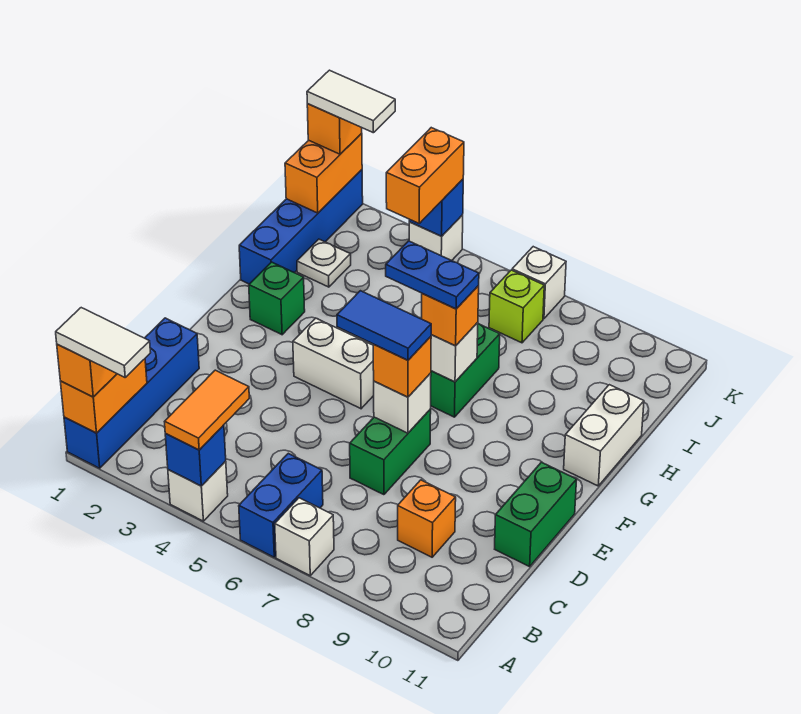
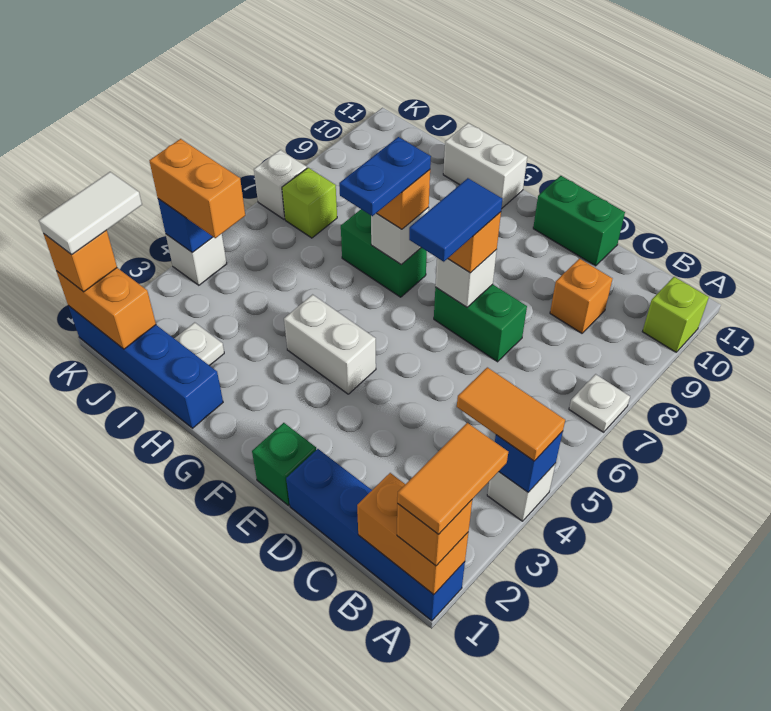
white tile A1:A2 level 4 -> orange tile A1:A2 level 4
blue brick A6:B6 level 1 -> none
white brick A7 level 1 -> white plate A7 level 1
none -> lime brick A10 level 1
white brick F4:F5 level 1 -> white brick F4:G4 level 1
green brick G2 level 1 -> green brick E1 level 1

